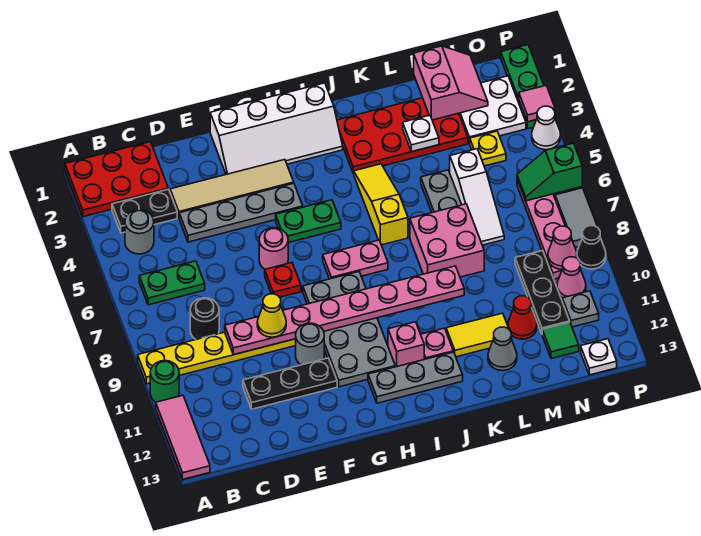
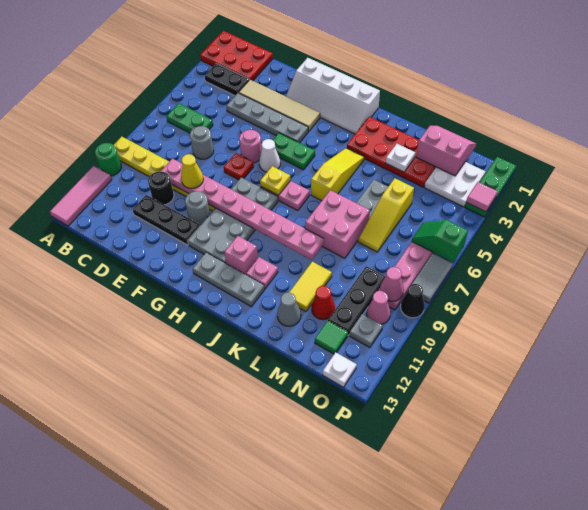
grey round brick B4 level 1 -> grey round brick D7 level 1
black round brick C8 level 1 -> black round brick D10 level 1
yellow tile K11:L11 level 1 -> yellow tile L10:L11 level 1
pink slope M1:N2 level 2 top M -> pink slope M1:N2 level 2 top 2
white slope M5:M7 level 1 top 5 -> yellow slope M5:M7 level 1 top 5
yellow plate N4 level 1 -> yellow plate H7 level 2
white cone P4 level 1 -> white cone G6 level 1

